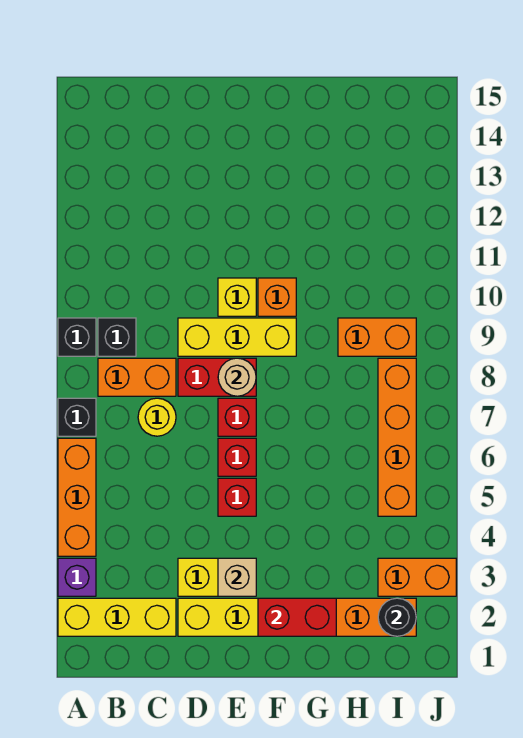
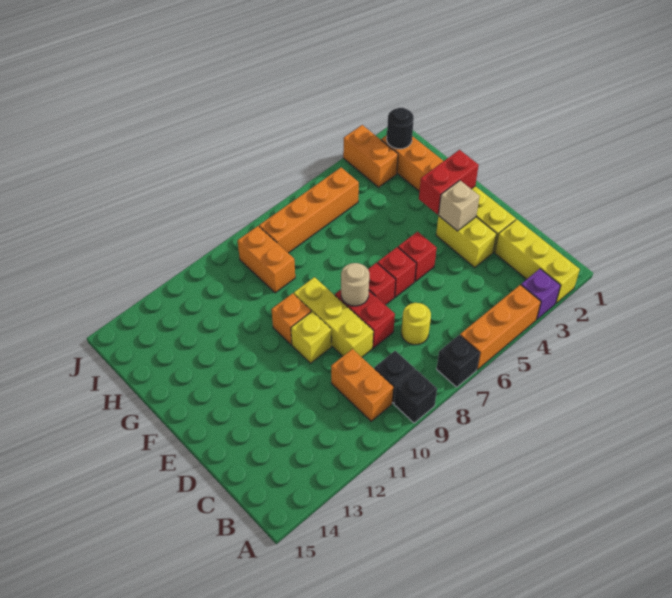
orange brick B8:C8 level 1 -> orange brick B10:C10 level 1
red brick F2:G2 level 2 -> red brick F2:F3 level 2

